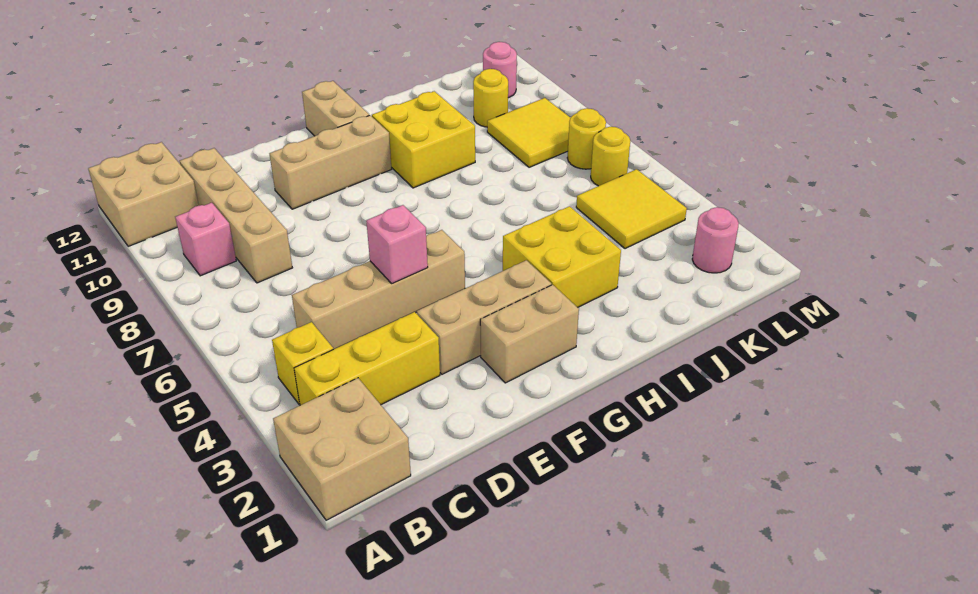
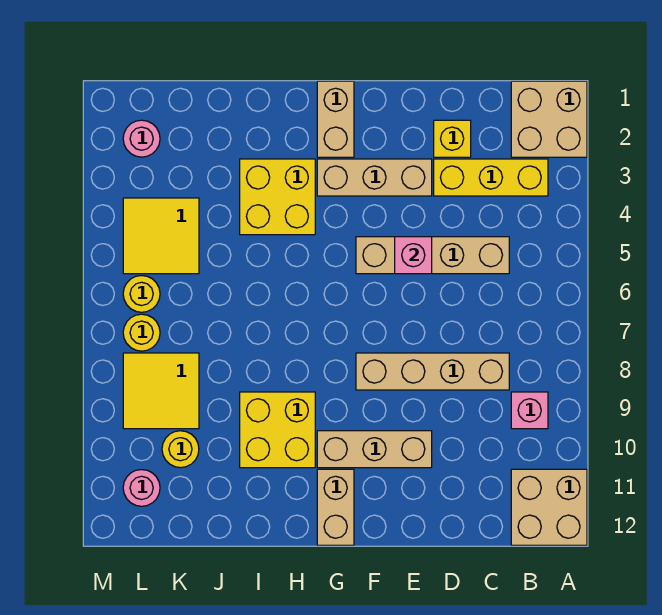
yellow brick B4 level 1 -> yellow brick D2 level 1
tan brick C8:C11 level 1 -> tan brick C8:F8 level 1
tan brick F2:G2 level 1 -> tan brick G1:G2 level 1

